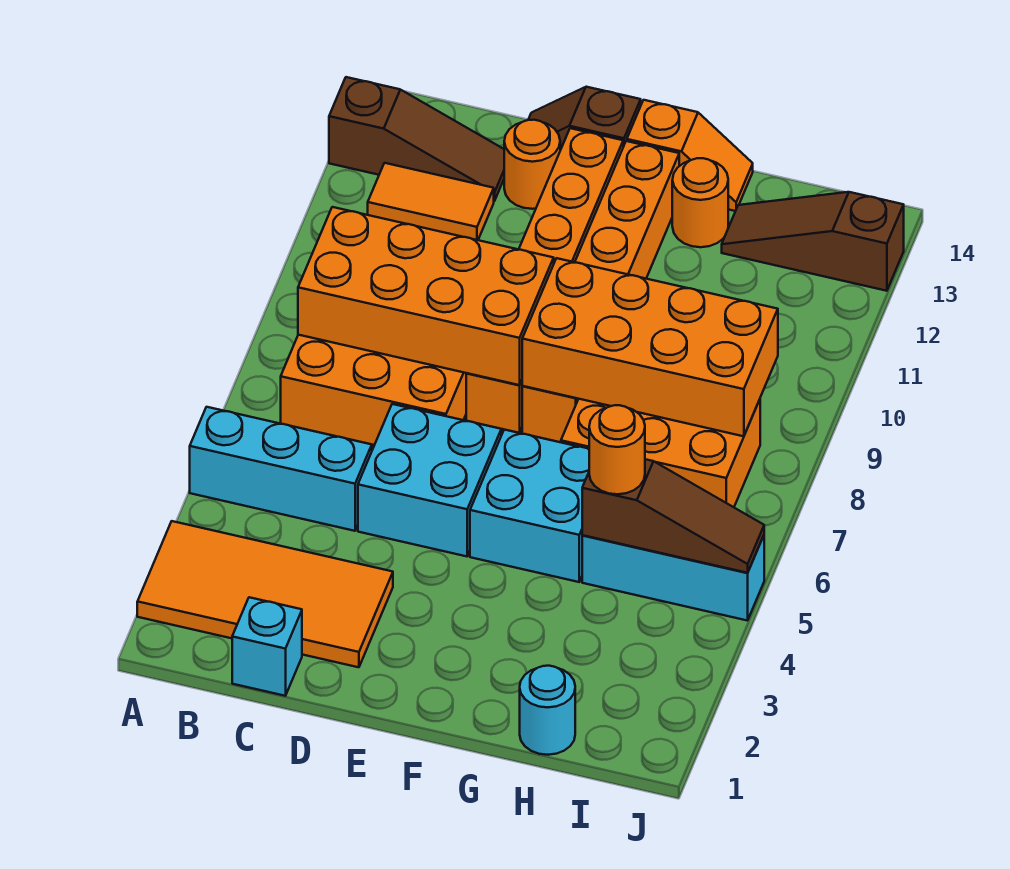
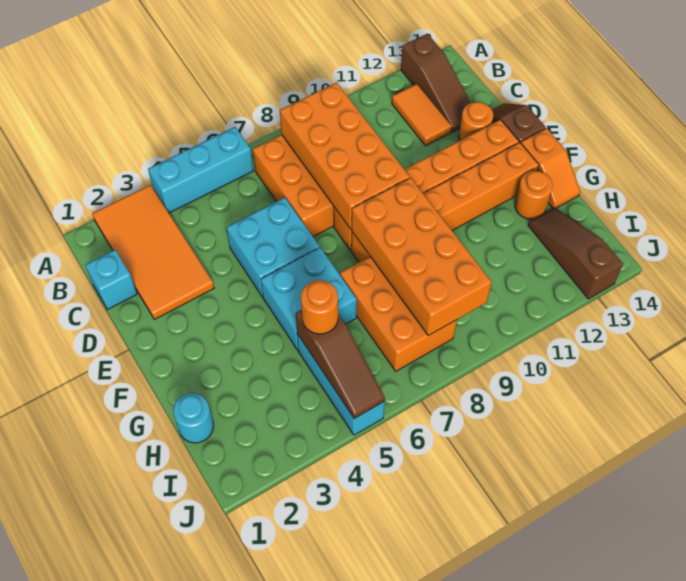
cyan brick A5:C5 level 1 -> cyan brick A4:A6 level 1

